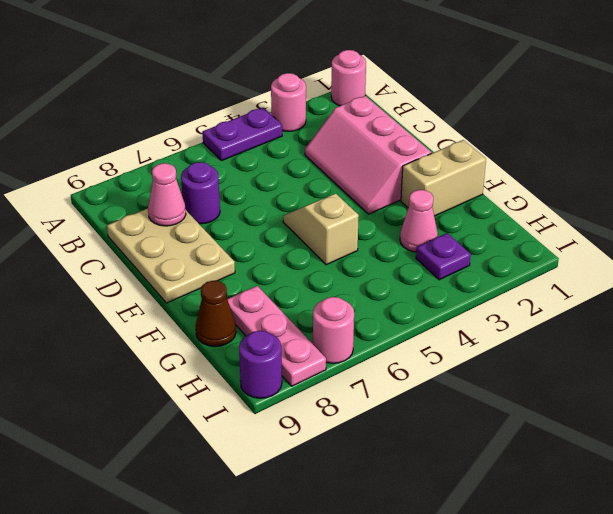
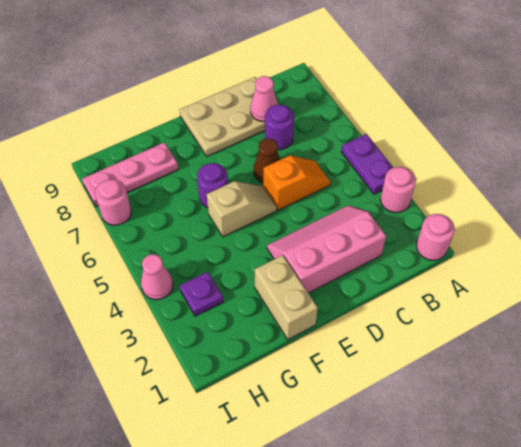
none -> orange slope C5:D5 level 1 top D
pink cone G3 level 1 -> pink cone I4 level 1
brown cone G9 level 1 -> brown cone D6 level 1
purple round brick I9 level 1 -> purple round brick F6 level 1

